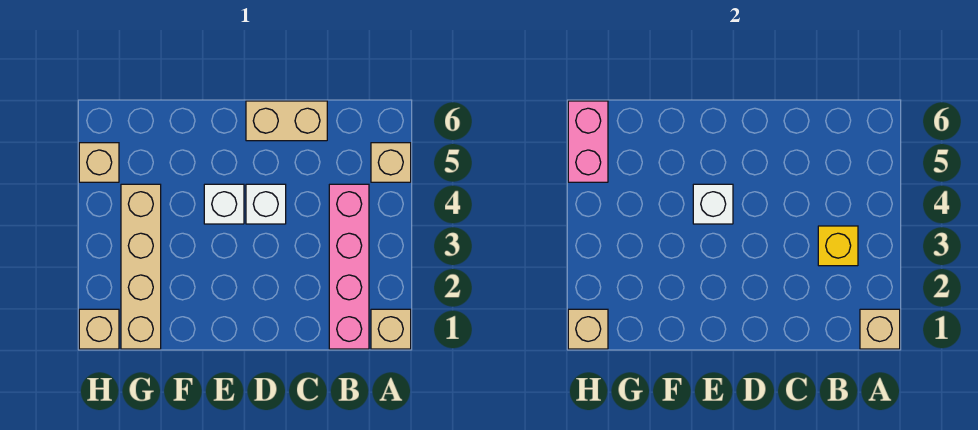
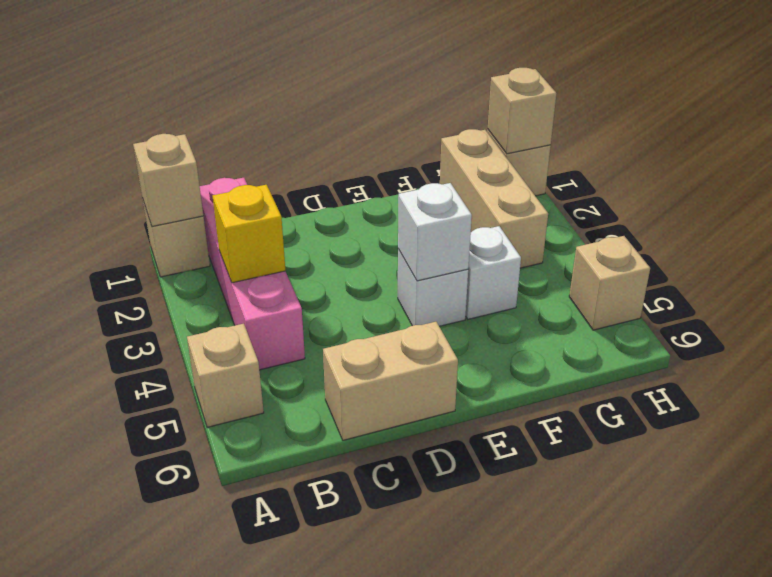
white brick D4 level 1 -> white brick F4 level 1
tan brick G1:G4 level 1 -> tan brick G1:G3 level 1
pink brick H5:H6 level 2 -> none

